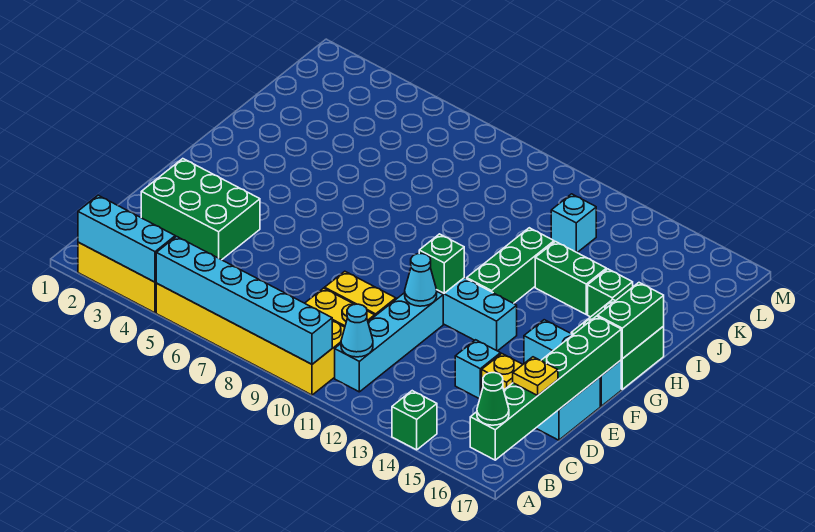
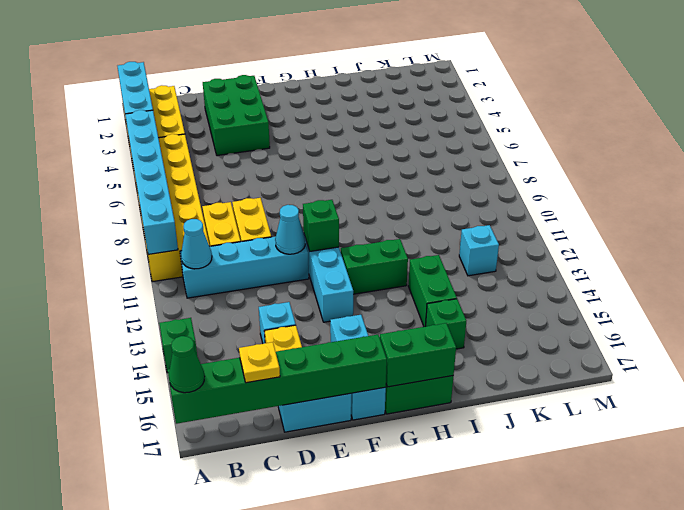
green brick G12:I12 level 1 -> green brick G12:H12 level 1

